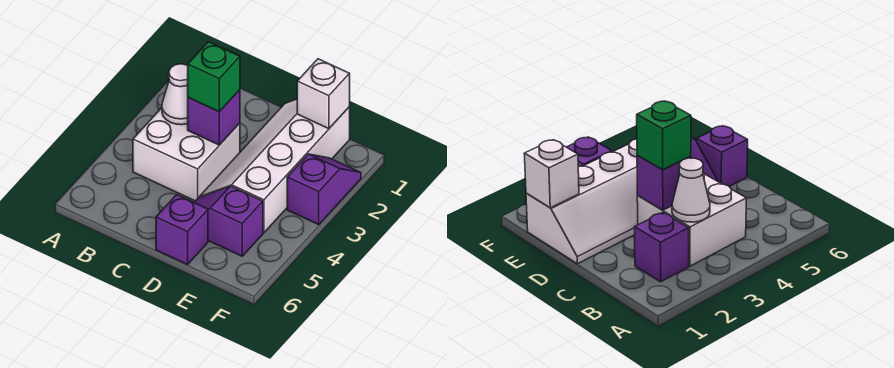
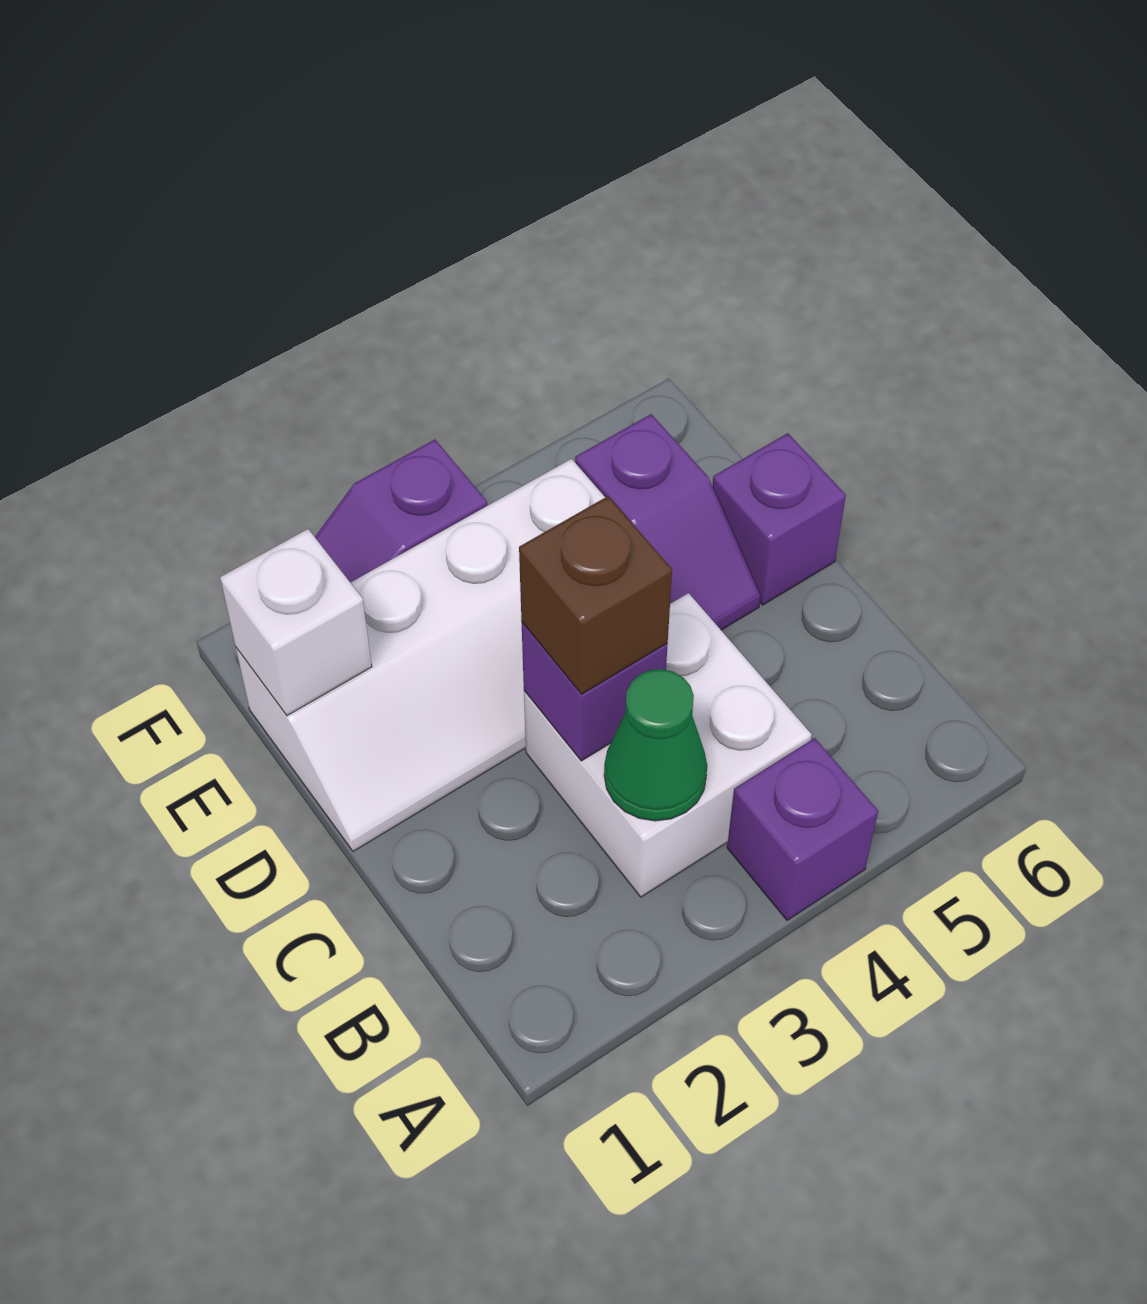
purple brick B2 level 1 -> purple brick A4 level 1
white cone B3 level 2 -> green cone B3 level 2
green brick C3 level 3 -> brown brick C3 level 3

